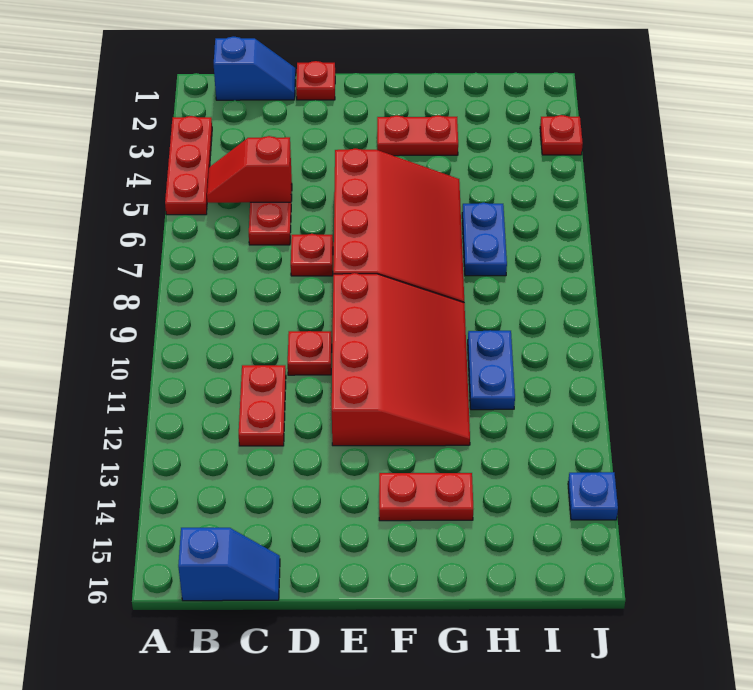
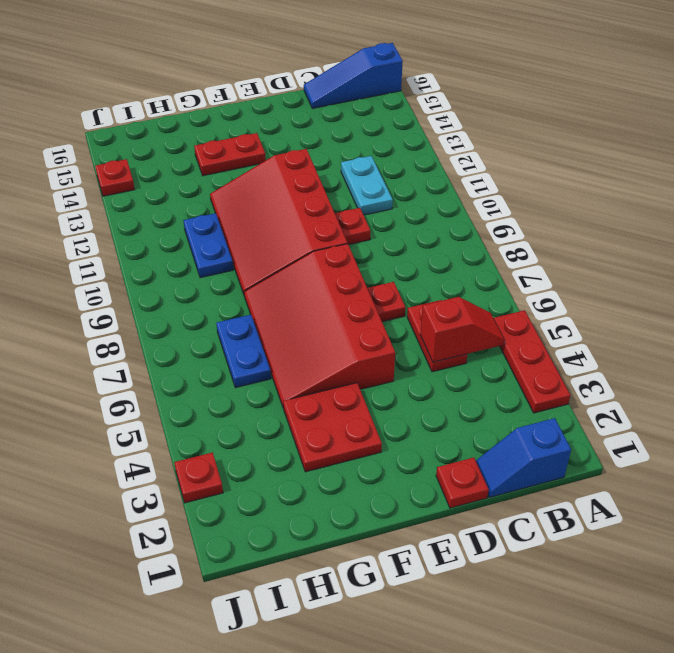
blue slope B16:C16 level 1 top B -> blue slope A16:C16 level 1 top A
red plate C11:C12 level 1 -> cyan plate C11:C12 level 1
red plate F3:G3 level 1 -> red plate F3:G4 level 1
blue plate J14 level 1 -> red plate J14 level 1

